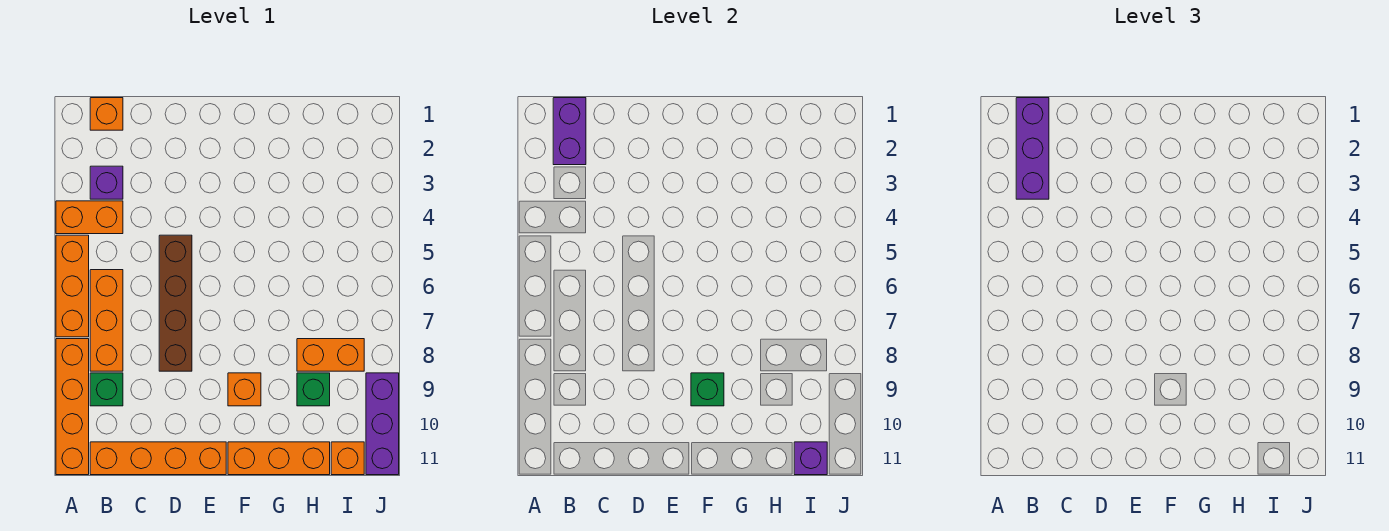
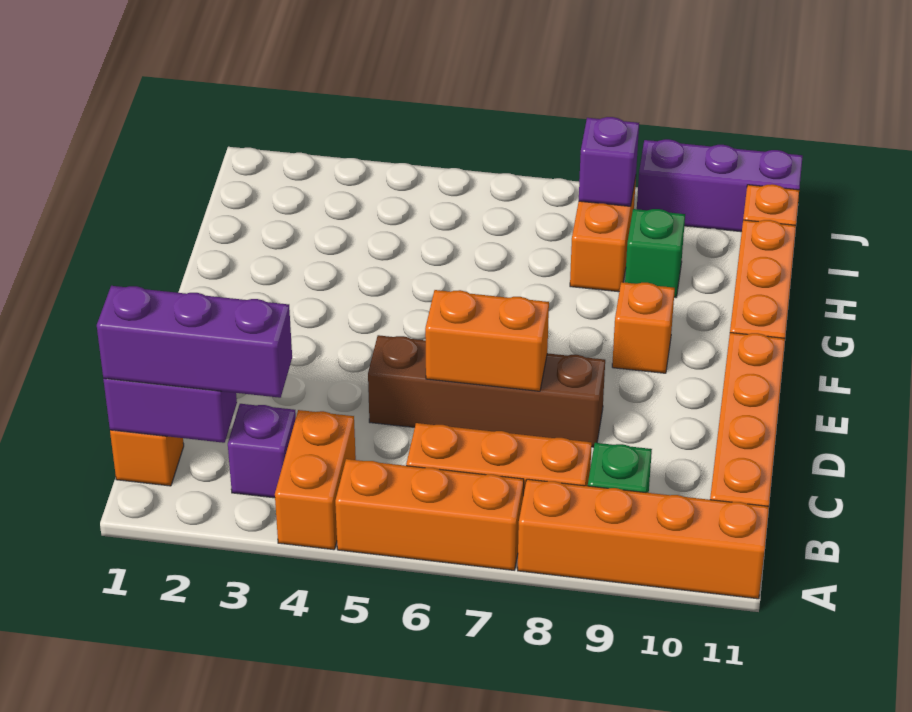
none -> orange brick D6:D7 level 2
green brick F9 level 2 -> none
purple brick I11 level 2 -> purple brick I8 level 2

